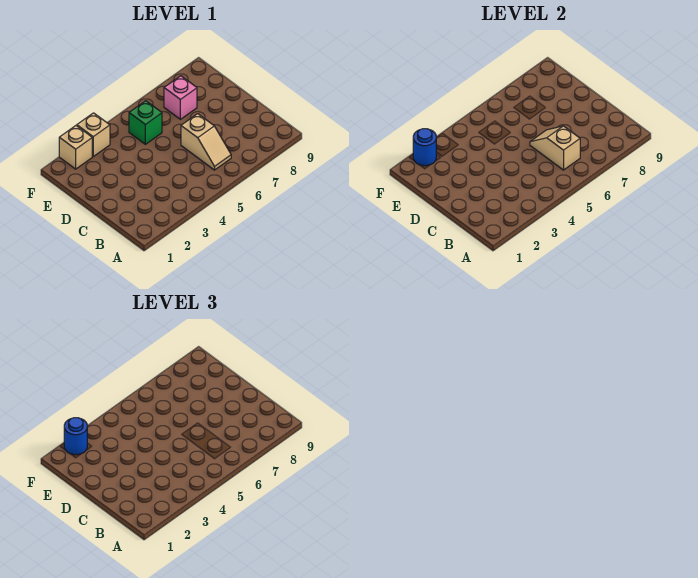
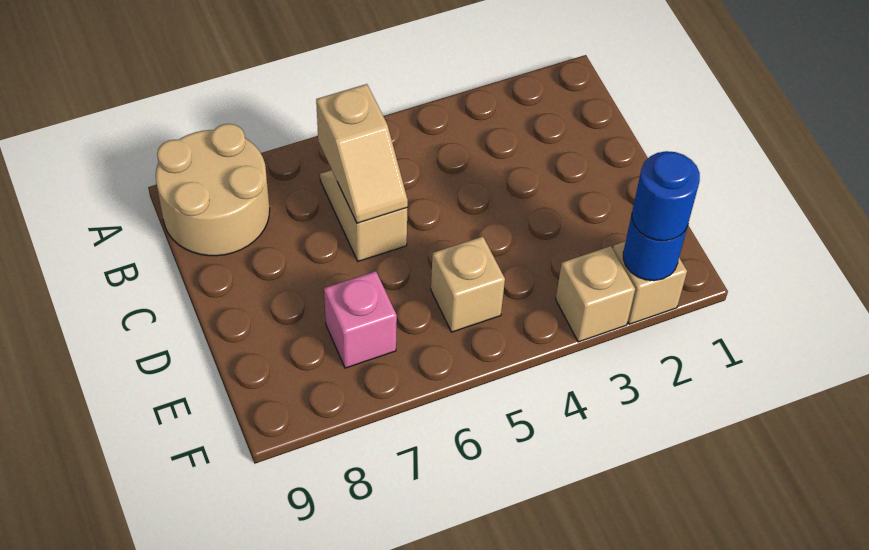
none -> tan round brick A8:B9 level 1
green brick E5 level 1 -> tan brick E5 level 1

